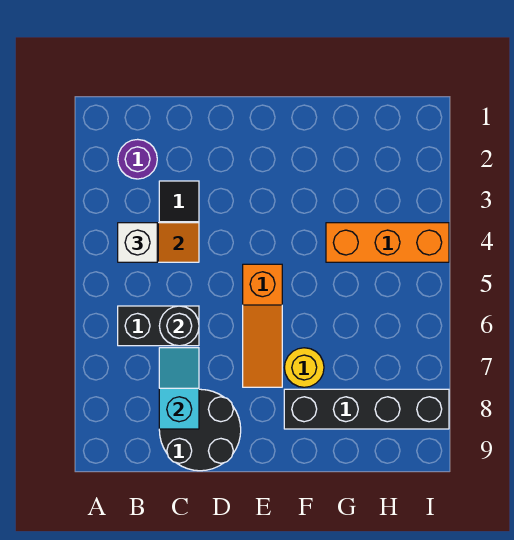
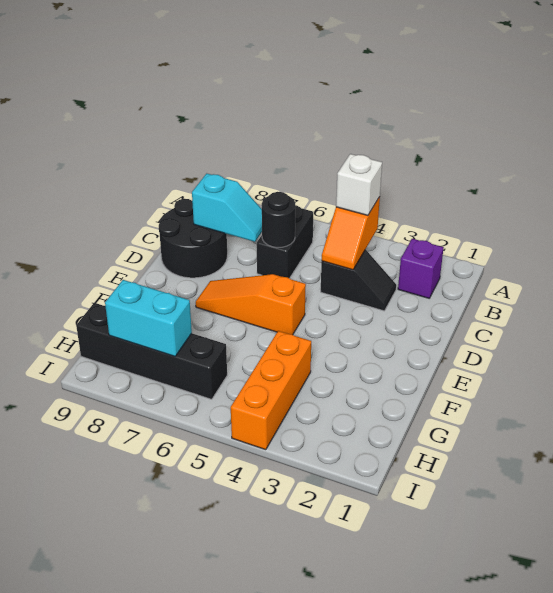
purple round brick B2 level 1 -> purple brick B2 level 1
yellow round brick F7 level 1 -> none
black brick F8:I8 level 1 -> black brick H6:H9 level 1
none -> cyan brick H7:H8 level 2

